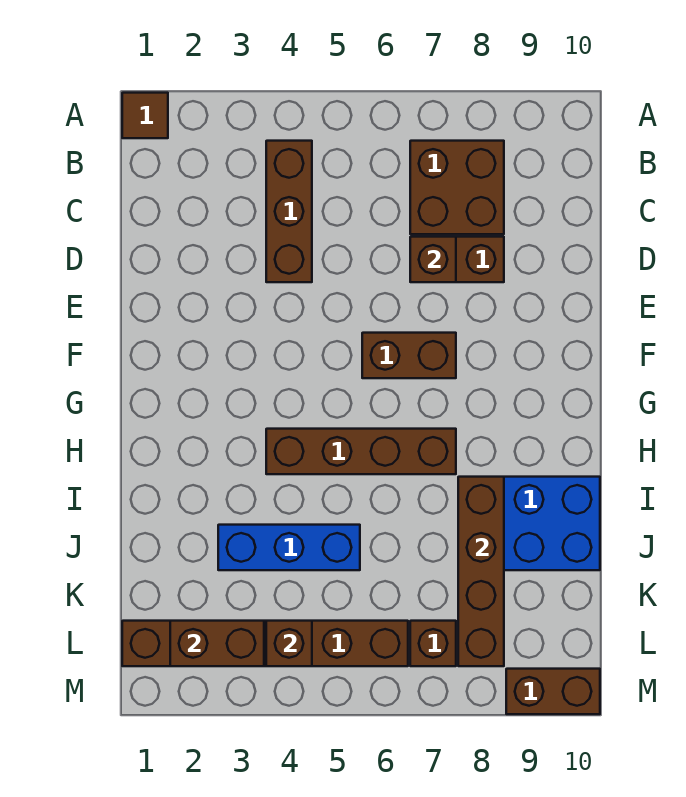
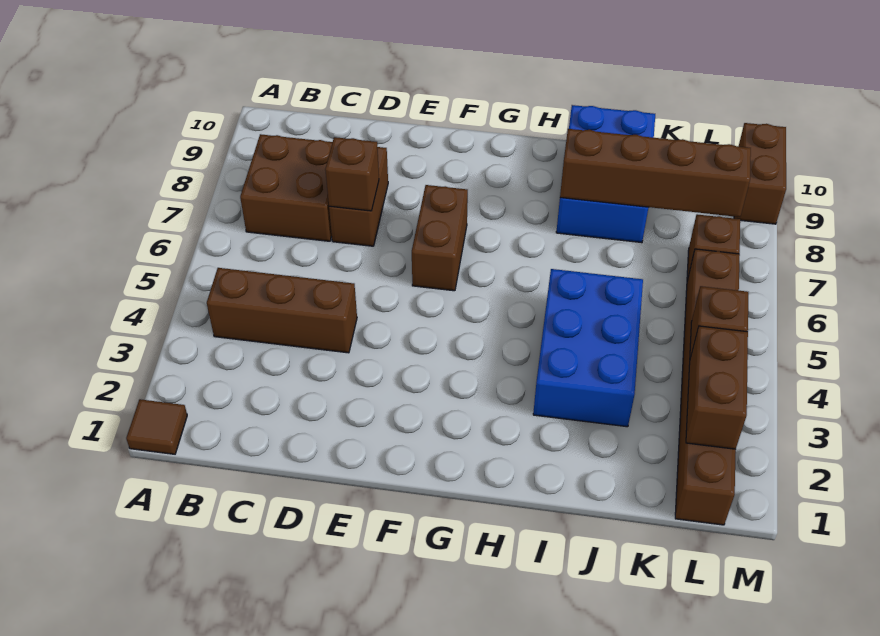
brown brick H4:H7 level 1 -> none
blue brick J3:J5 level 1 -> blue brick I3:J5 level 1

